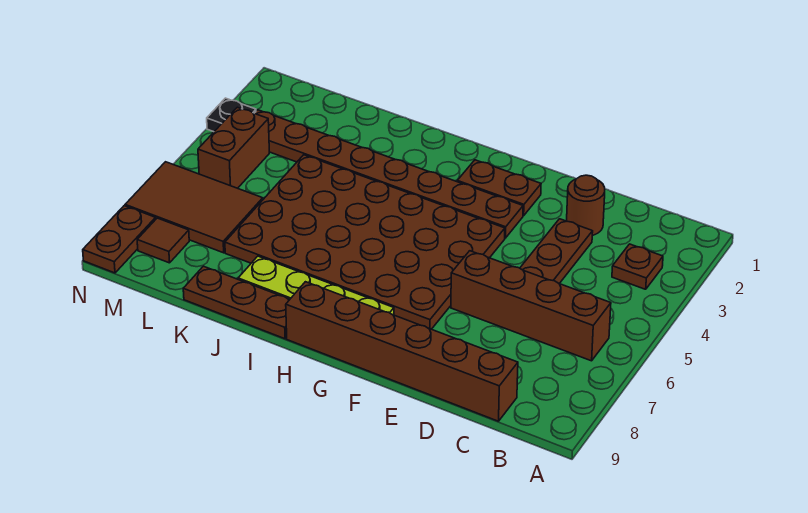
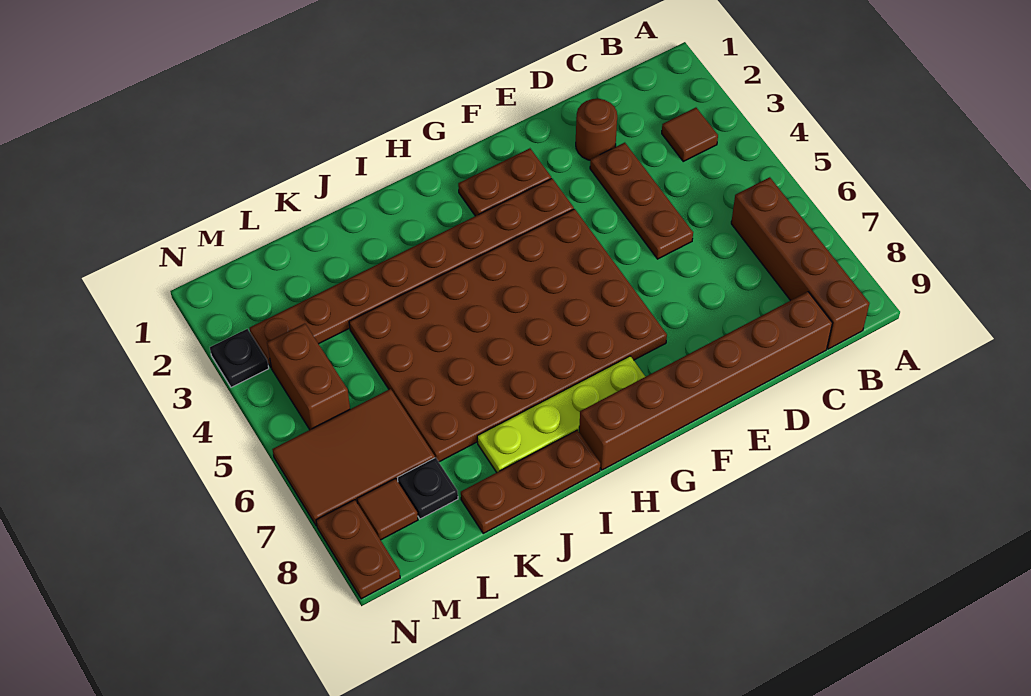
brown plate B3 level 1 -> brown tile B3 level 1
brown brick B6:E6 level 1 -> brown brick B6:B9 level 1
none -> black plate L8 level 1

